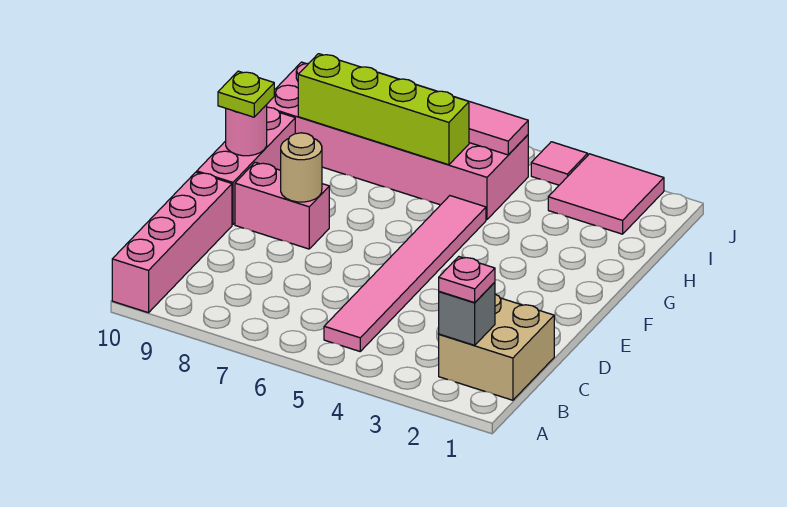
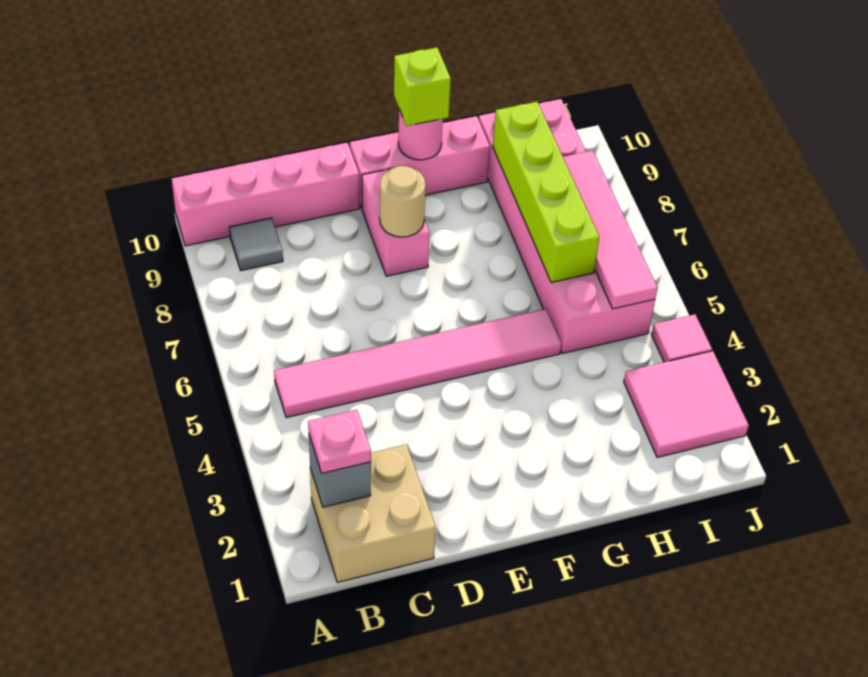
none -> grey tile B9 level 1
lime plate F10 level 3 -> lime brick F10 level 3

